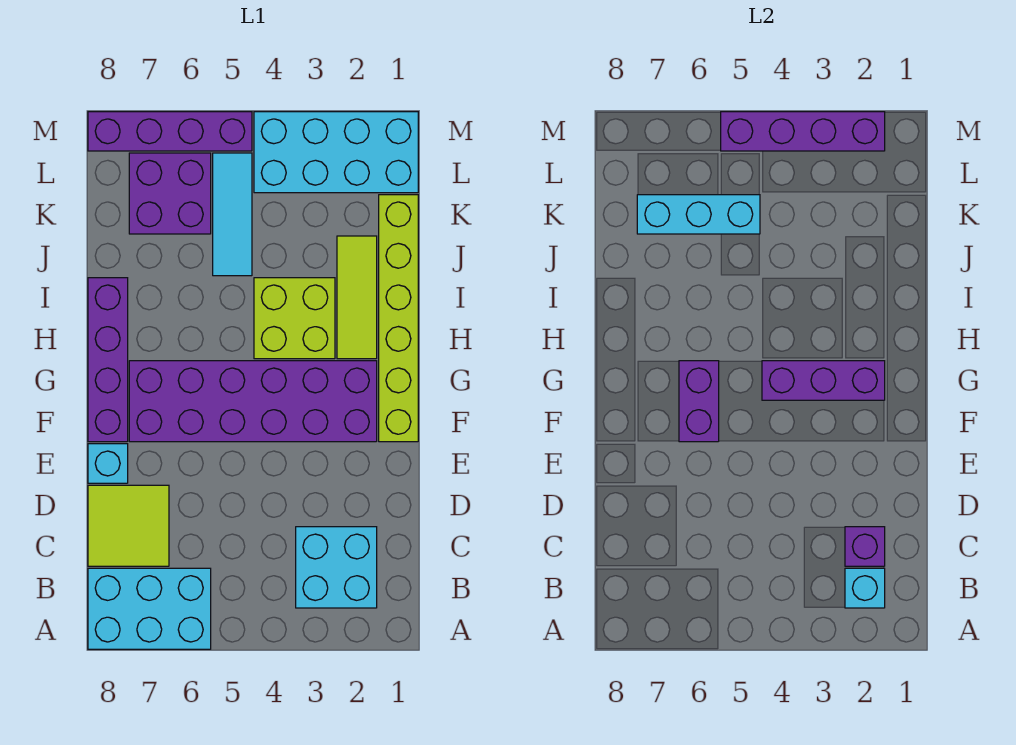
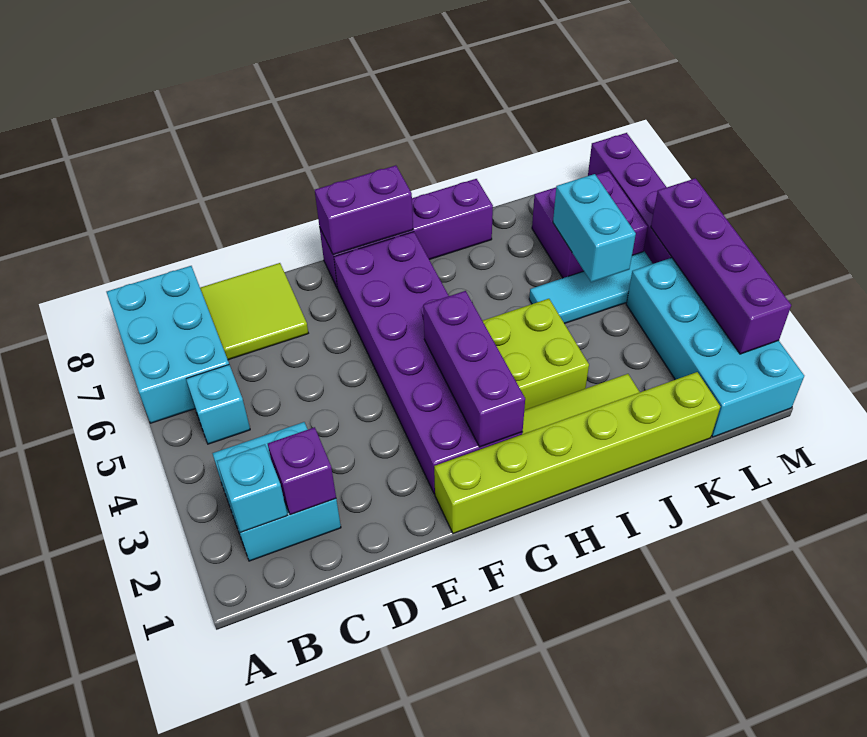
cyan brick E8 level 1 -> cyan brick B5 level 1
purple brick F6:G6 level 2 -> purple brick F8:G8 level 2
cyan brick K5:K7 level 2 -> cyan brick K5:K6 level 2

